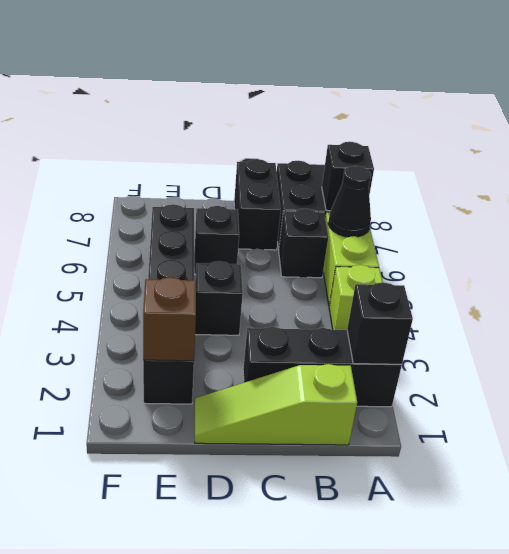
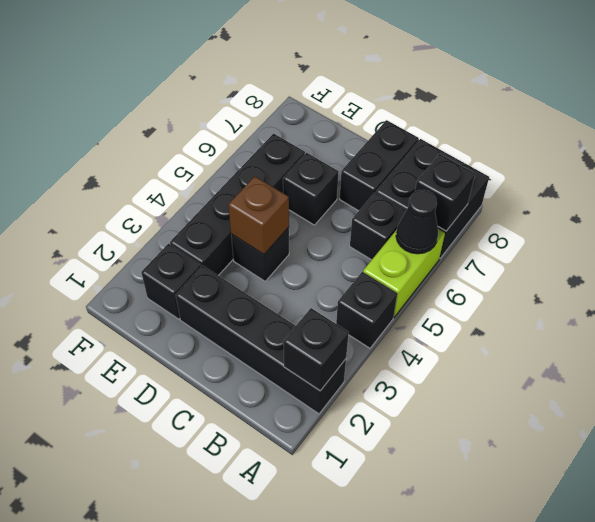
black brick A2:C2 level 1 -> black brick A2:D2 level 1
lime brick A4 level 1 -> black brick A4 level 1
lime slope B1:D1 level 1 top B -> none
brown brick E2 level 2 -> brown brick D4 level 2

